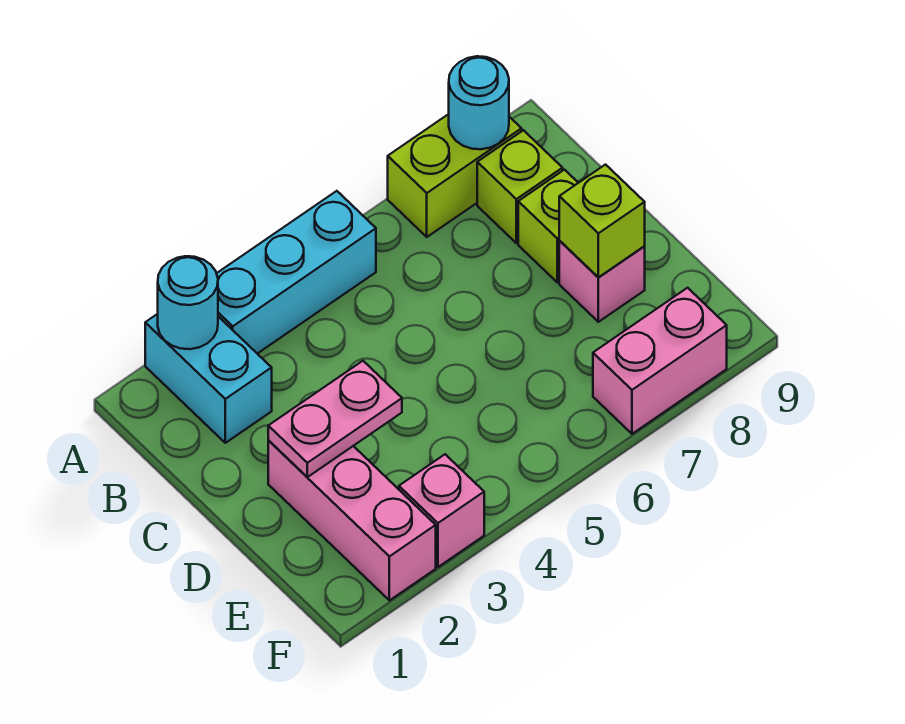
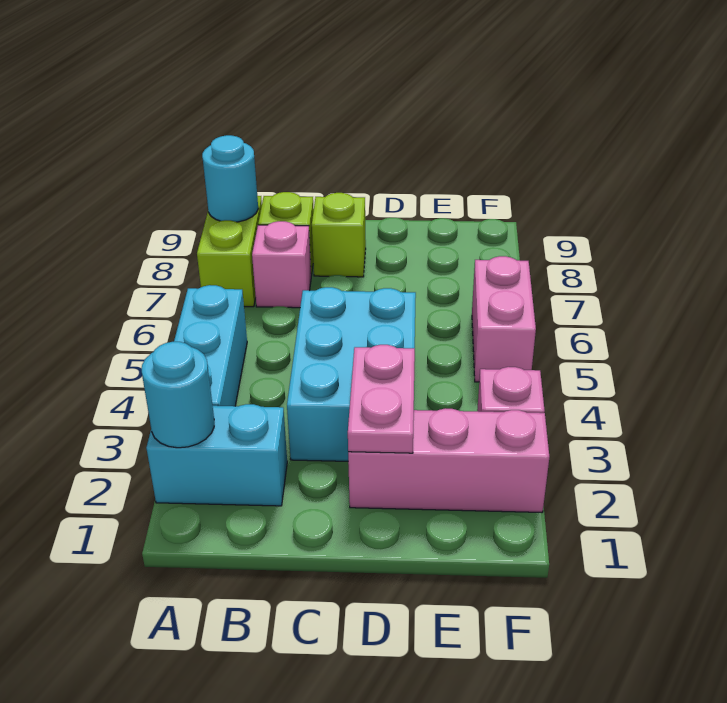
none -> cyan brick C3:D5 level 1
pink brick D8 level 1 -> pink brick B7 level 1
lime brick D8 level 2 -> none
pink brick F7:F8 level 1 -> pink brick F5:F6 level 1

